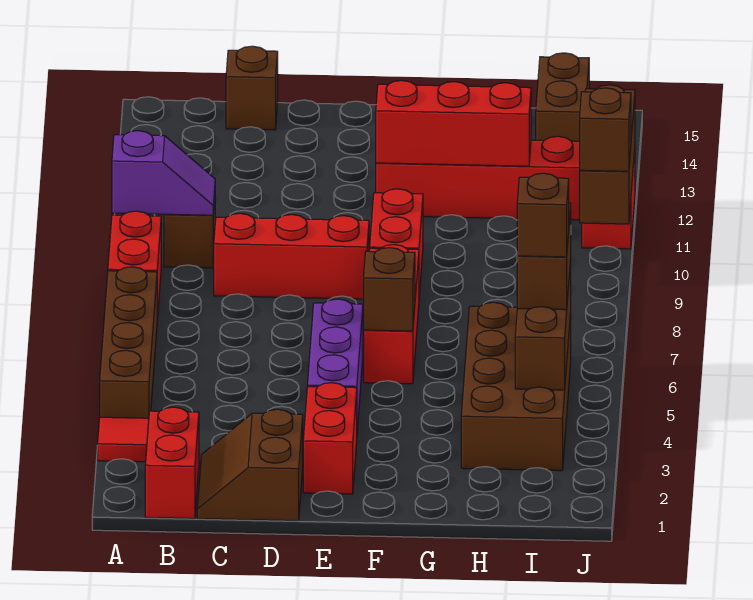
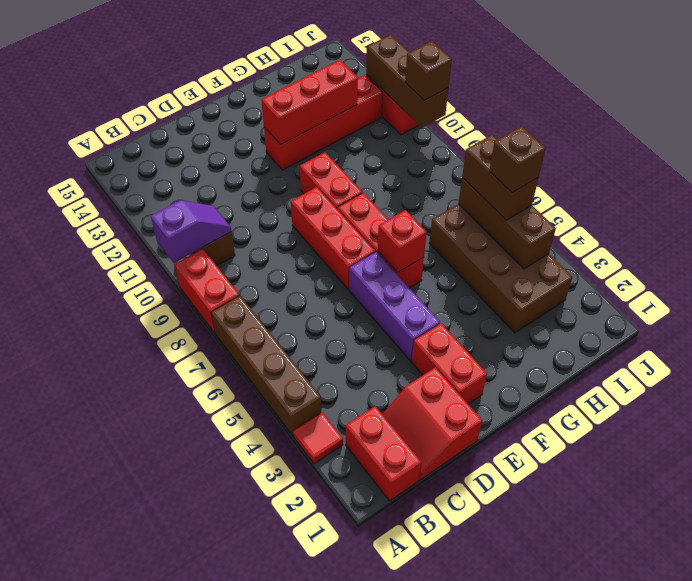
brown slope C1:D2 level 1 top D -> red slope C1:D2 level 1 top D
red brick C9:E9 level 1 -> red brick E7:E9 level 1
brown brick C15 level 1 -> none
brown brick F6 level 2 -> red brick F6 level 2
brown brick I14:I15 level 1 -> none

